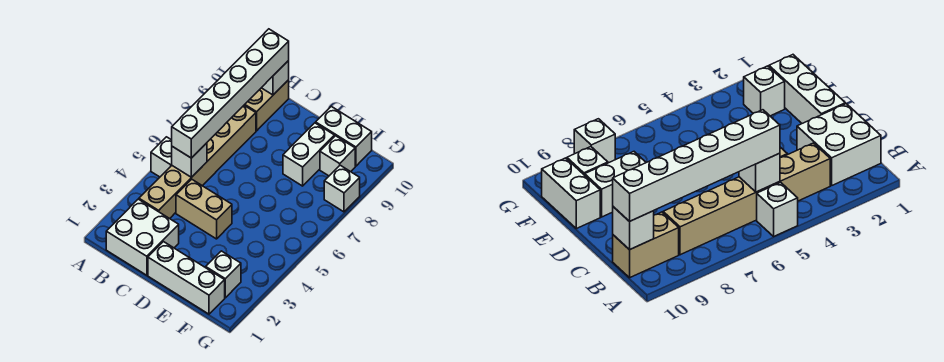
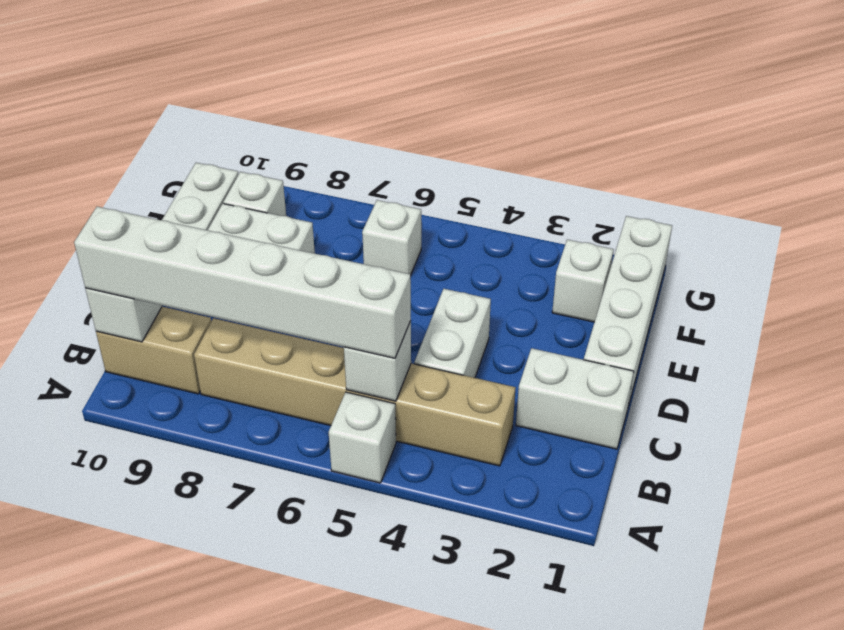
white brick B1:C2 level 1 -> white brick C1:C2 level 1
tan brick C4:D4 level 1 -> white brick C4:D4 level 1
white brick D1:F1 level 1 -> white brick D1:G1 level 1
white brick G8 level 1 -> white brick F6 level 1

